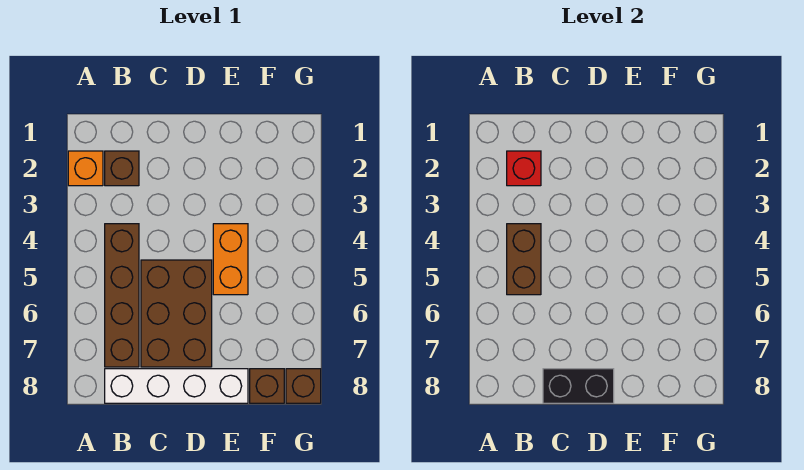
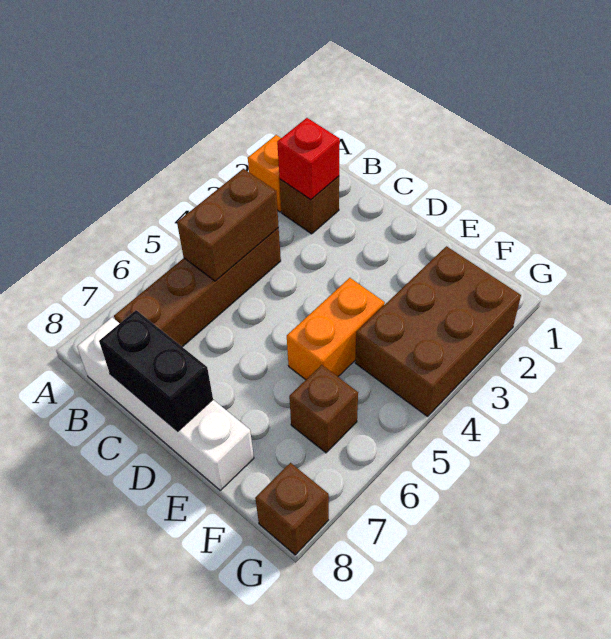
brown brick C5:D7 level 1 -> brown brick F2:G4 level 1
brown brick F8 level 1 -> brown brick F6 level 1

